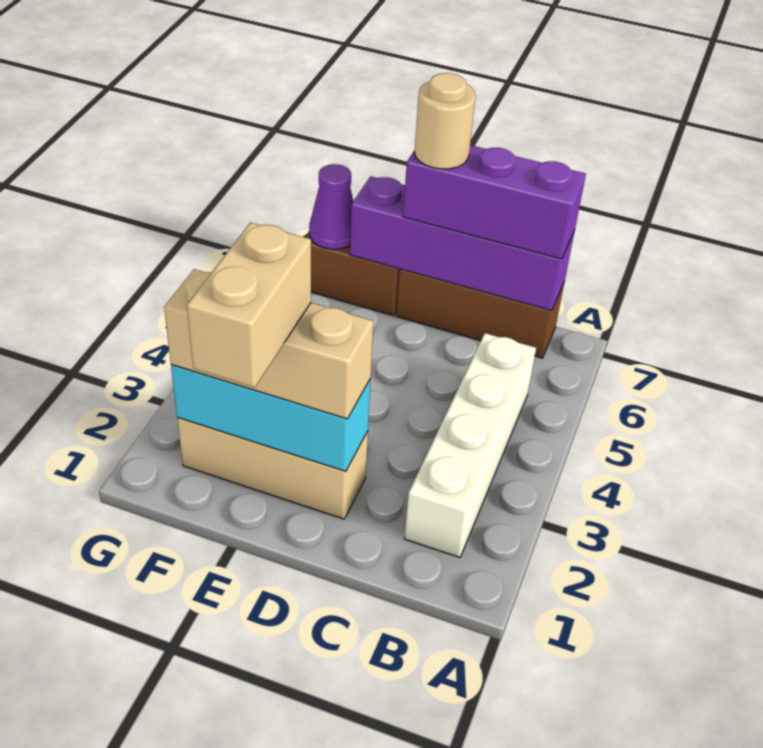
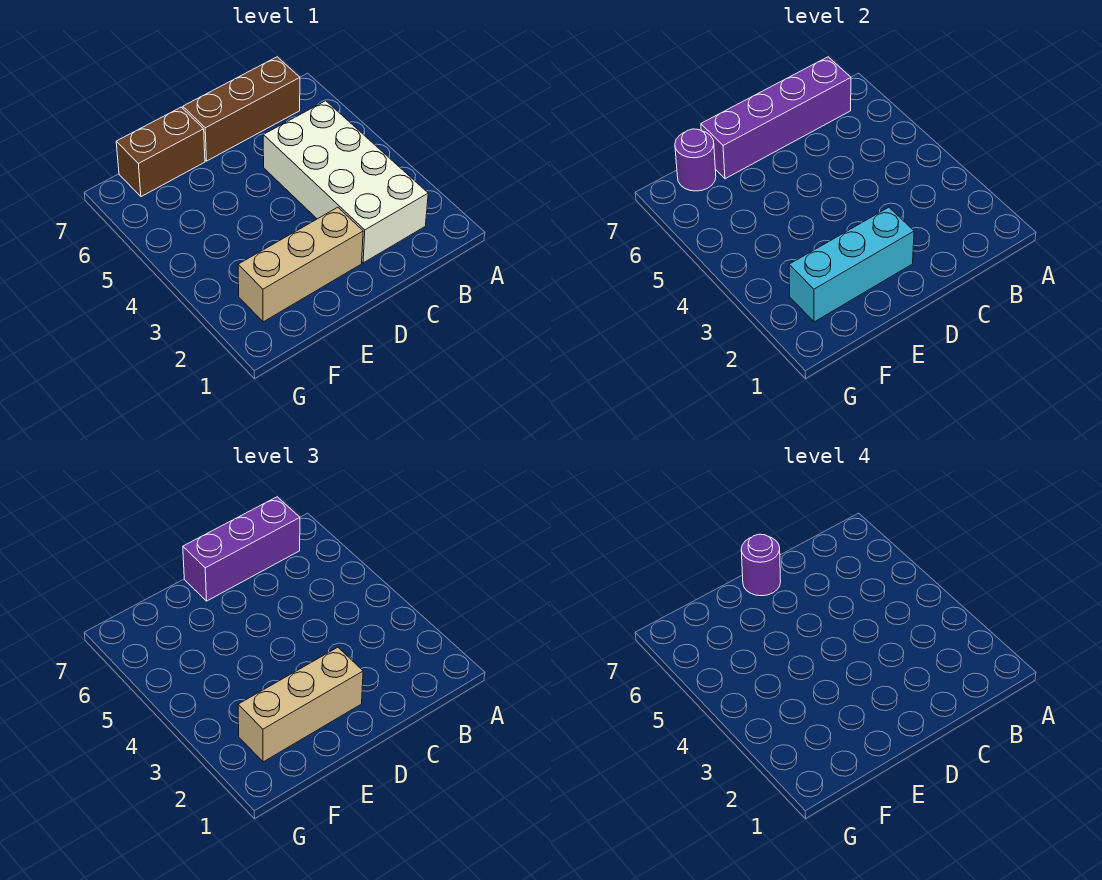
white brick B2:B5 level 1 -> white brick B2:C5 level 1
tan round brick D7 level 4 -> purple round brick D7 level 4
tan brick E1:E2 level 4 -> none
purple cone F7 level 2 -> purple round brick F7 level 2

